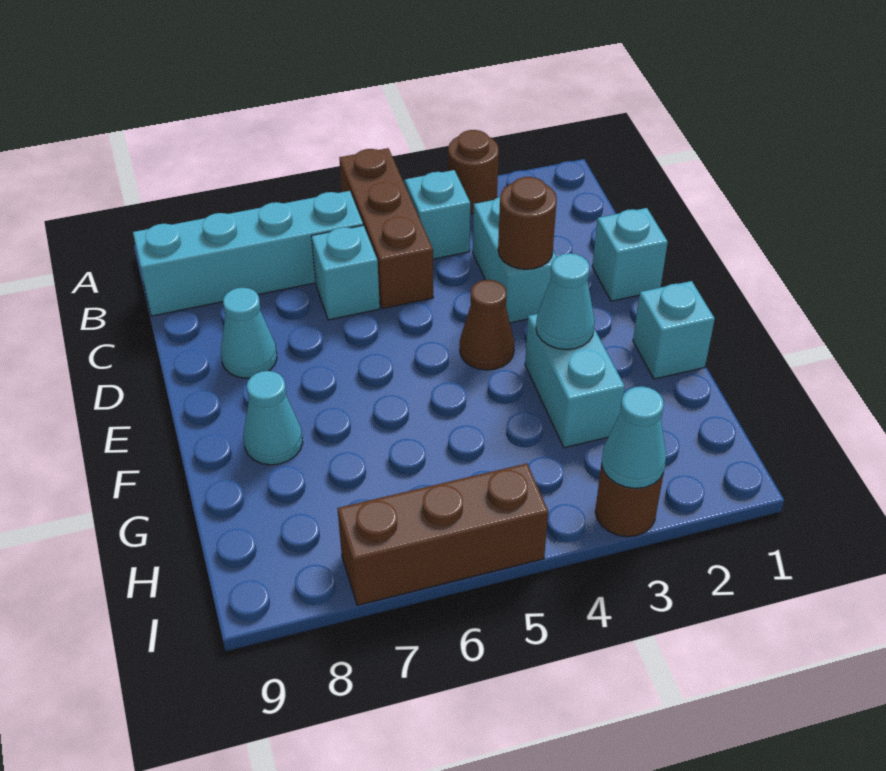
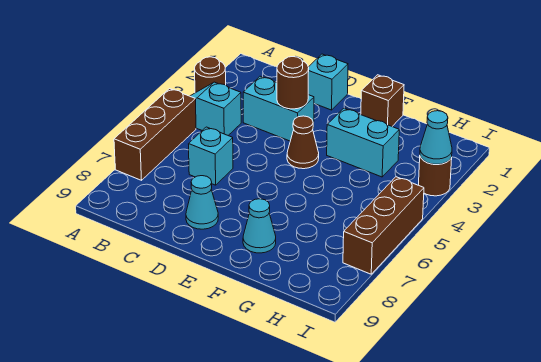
brown brick A5:C5 level 1 -> brown brick A5:A7 level 1
cyan brick B6:B9 level 1 -> none
cyan brick F1 level 1 -> brown brick F1 level 1
cyan cone F3 level 2 -> none

